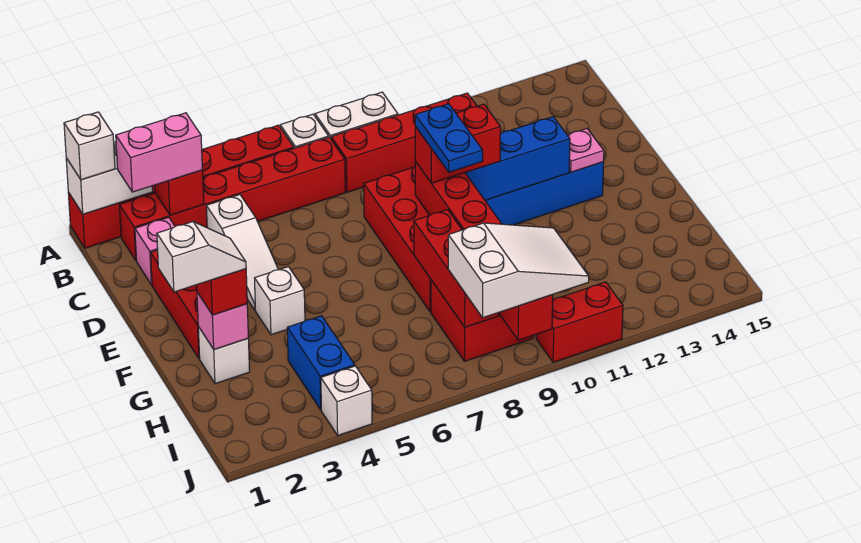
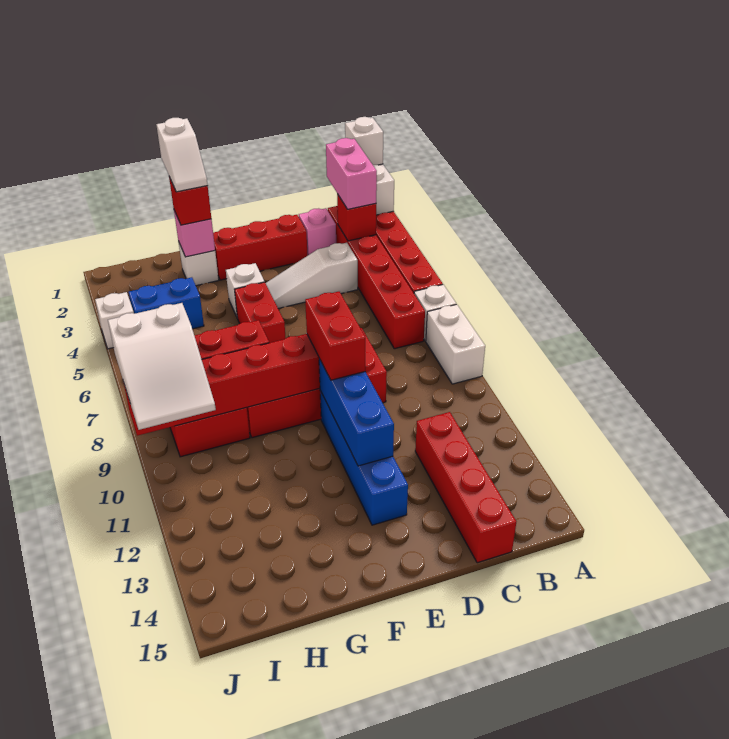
red brick B8:B11 level 1 -> red brick C12:C15 level 1
blue plate E9:F9 level 4 -> none
pink plate E13 level 2 -> none
red brick J10:J11 level 1 -> red brick F5:F6 level 1

